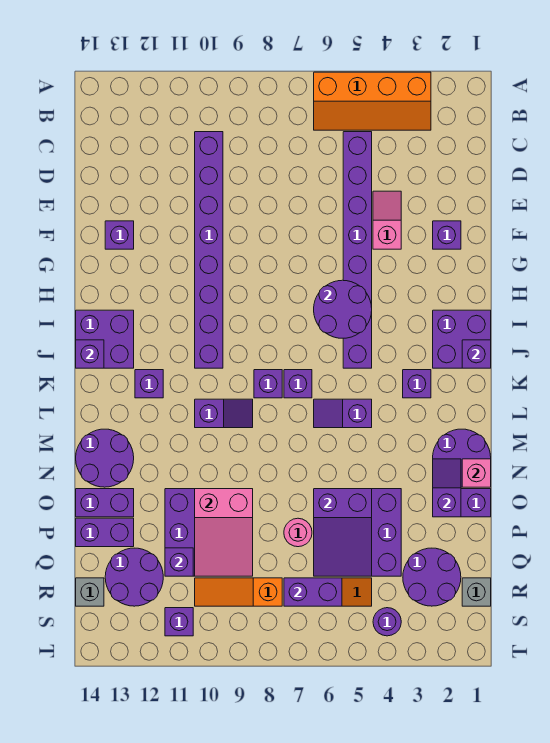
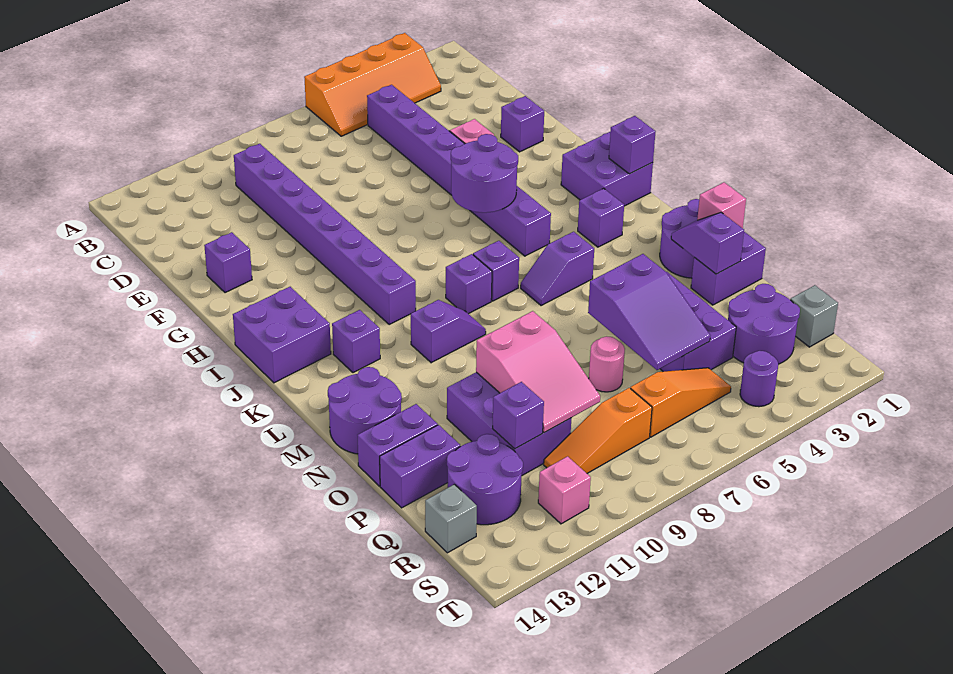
purple brick J14 level 2 -> none
purple brick R6:R7 level 2 -> none
purple brick S11 level 1 -> pink brick S11 level 1

